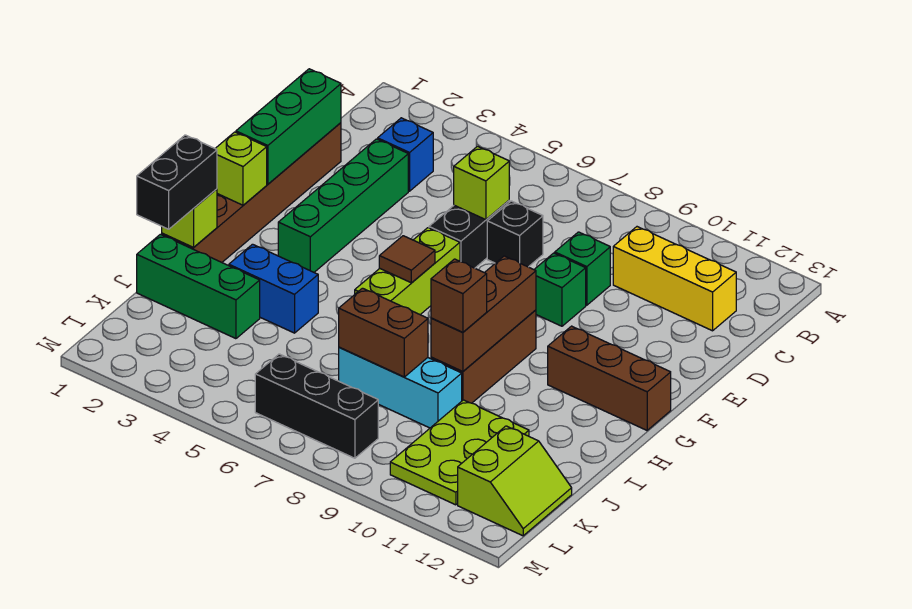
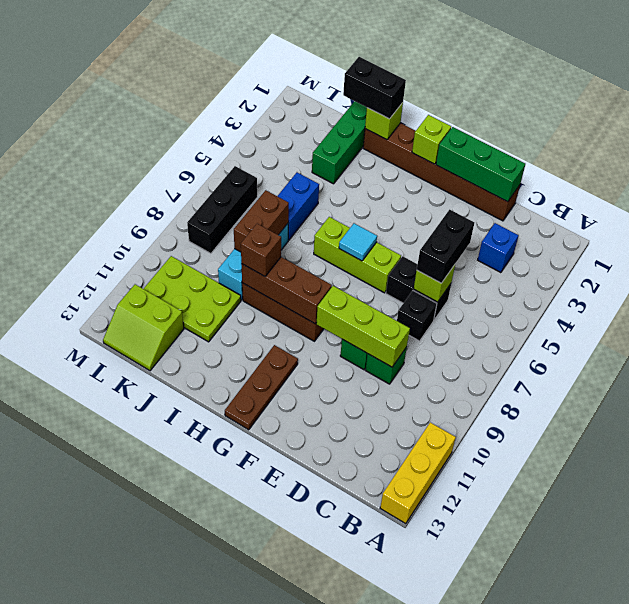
yellow brick C10:C12 level 1 -> yellow brick A11:A13 level 1
green brick D3:G3 level 1 -> none
none -> black brick D5:D6 level 3
none -> lime brick D9:F9 level 2
brown tile G6 level 2 -> cyan tile G6 level 2
brown brick G11:G13 level 1 -> brown plate G11:G13 level 1
blue brick I3:I4 level 1 -> blue brick J5:J6 level 1

